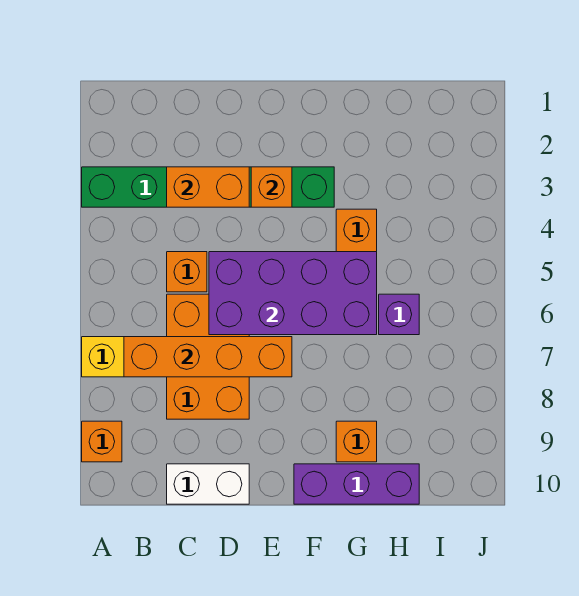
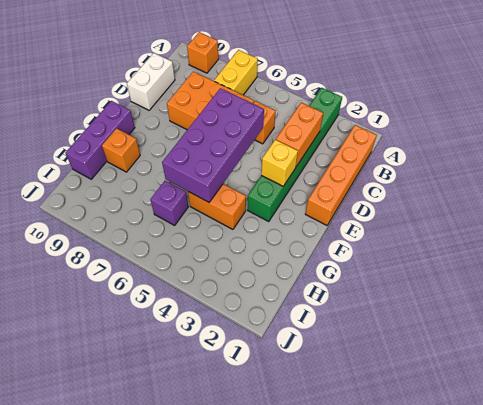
orange brick B7:E7 level 2 -> orange brick B1:E1 level 1
orange brick E3 level 2 -> yellow brick E3 level 2

